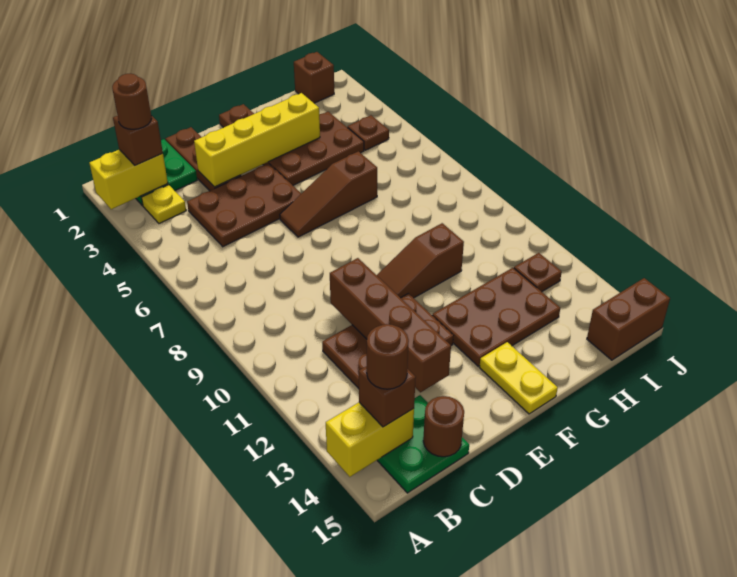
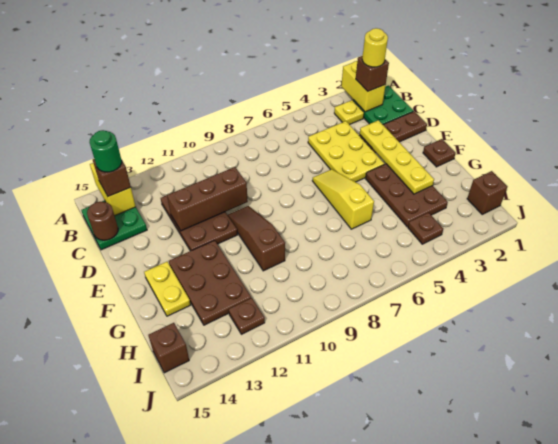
brown round brick B2 level 4 -> yellow round brick B2 level 4
brown round brick B14 level 4 -> green round brick B14 level 4
brown plate C4:E5 level 1 -> yellow plate C4:E5 level 1
yellow brick D3:G3 level 2 -> yellow plate D3:G3 level 2
brown brick D10:D13 level 2 -> brown brick D10:D12 level 2
brown slope E6:G6 level 1 top G -> yellow slope E6:G6 level 1 top G
yellow plate F14:F15 level 1 -> yellow plate F14:G14 level 1
brown brick I15:J15 level 1 -> brown brick I15 level 1

